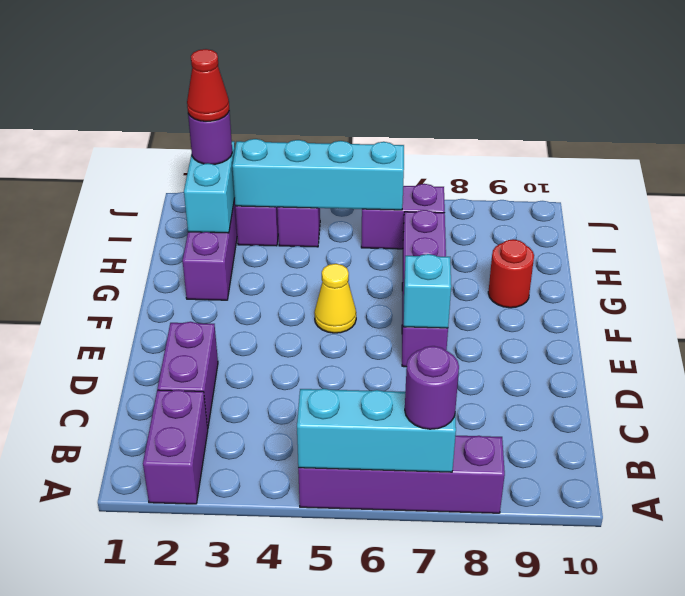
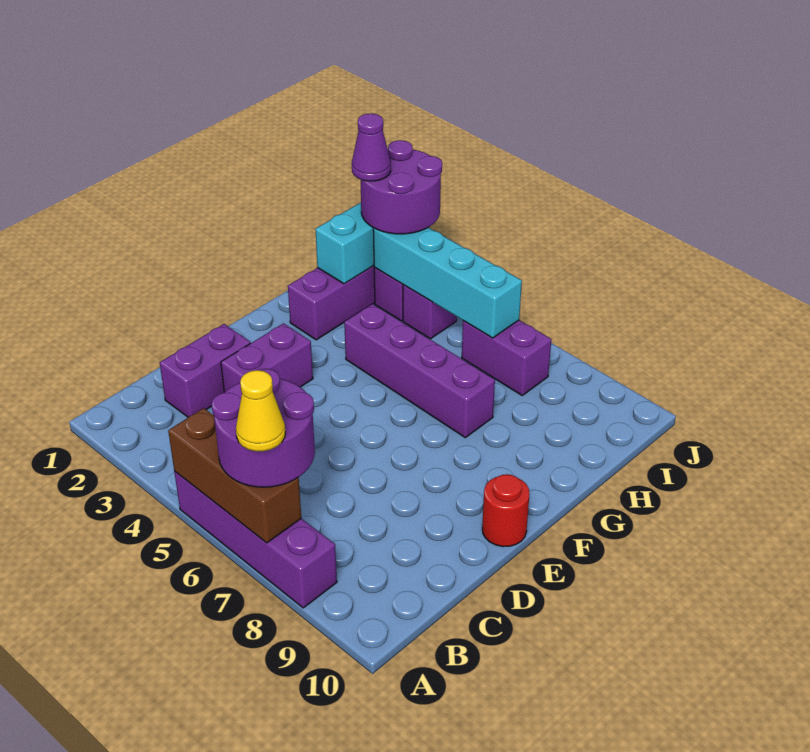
purple brick A2:B2 level 1 -> purple brick D3:E3 level 1
cyan brick A5:A7 level 2 -> brown brick A5:A7 level 2
purple round brick A7 level 3 -> purple round brick A6:B7 level 3
purple brick E7:H7 level 1 -> purple brick G4:G7 level 1
cyan brick E7 level 2 -> none
yellow cone F5 level 1 -> yellow cone A7 level 4
red round brick G9 level 1 -> red round brick E10 level 1
purple round brick I2 level 3 -> purple round brick I2:J3 level 3
red cone I2 level 4 -> purple cone I2 level 4

